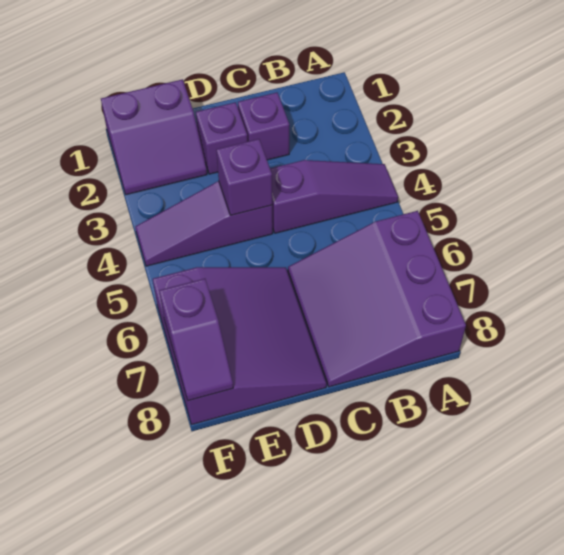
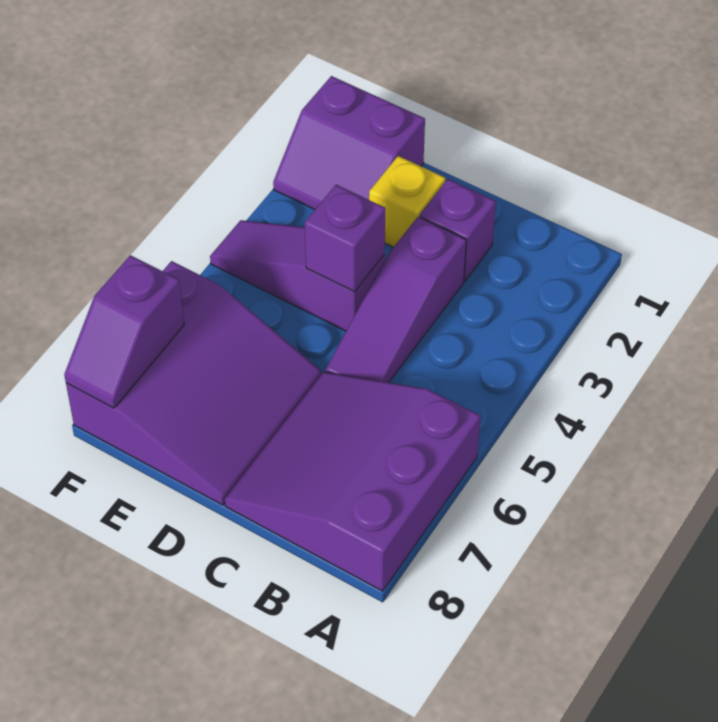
purple slope A4:C4 level 1 top C -> purple slope C3:C5 level 1 top 3
purple brick D2 level 1 -> yellow brick D2 level 1

